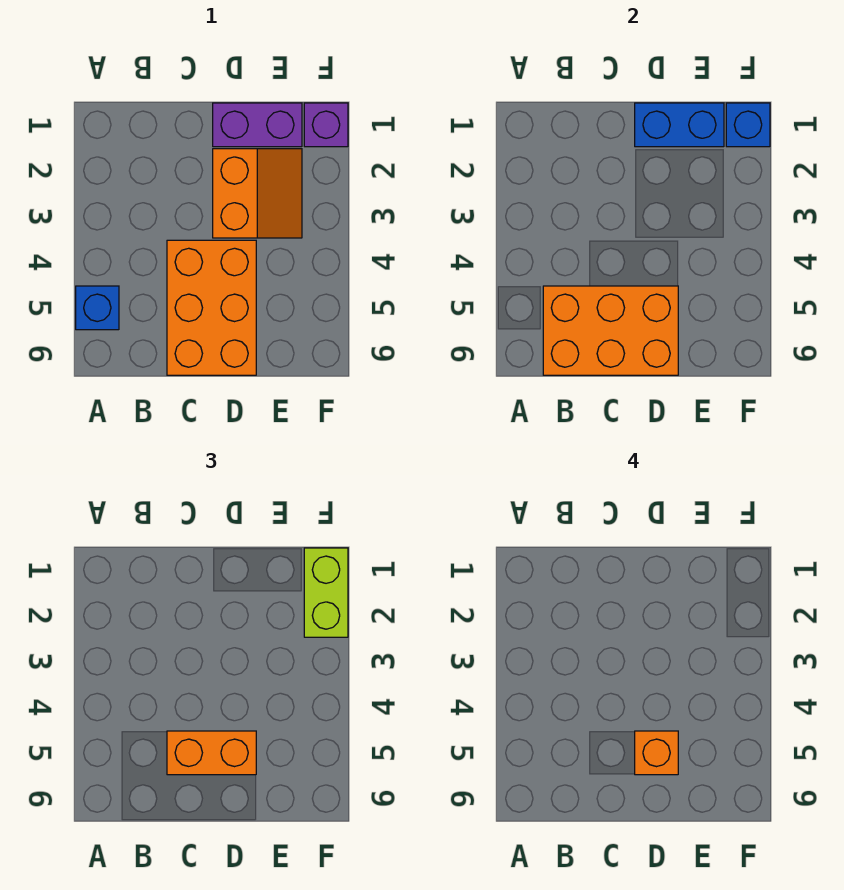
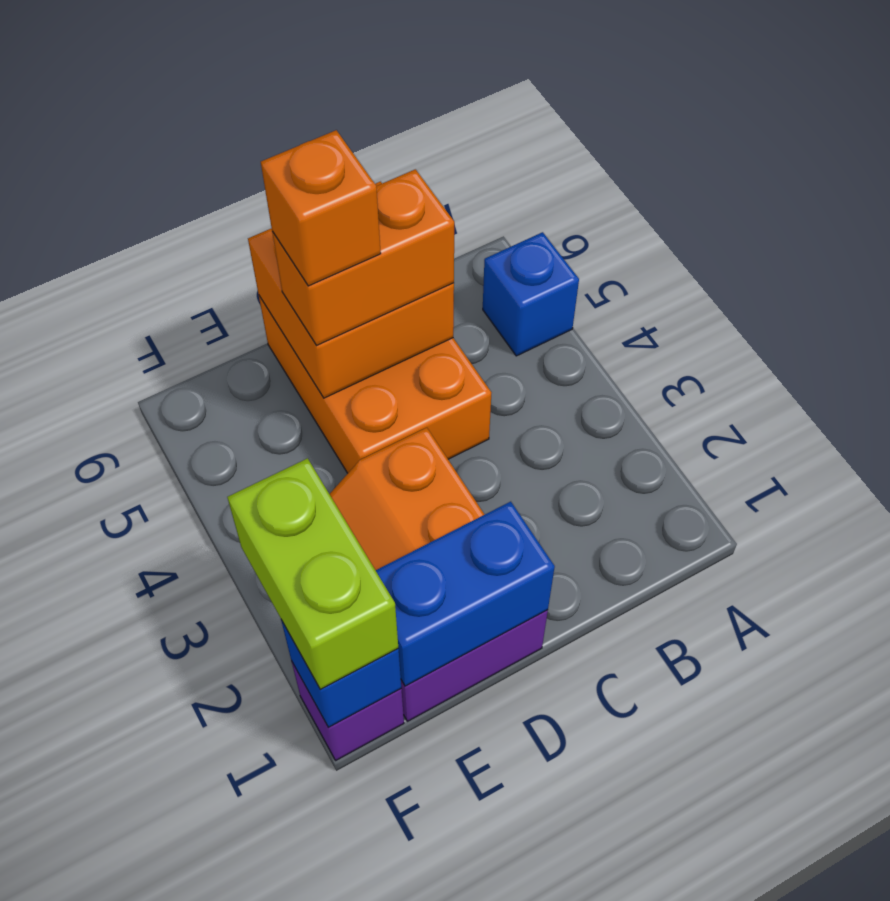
orange brick B5:D6 level 2 -> orange brick C5:D6 level 2

